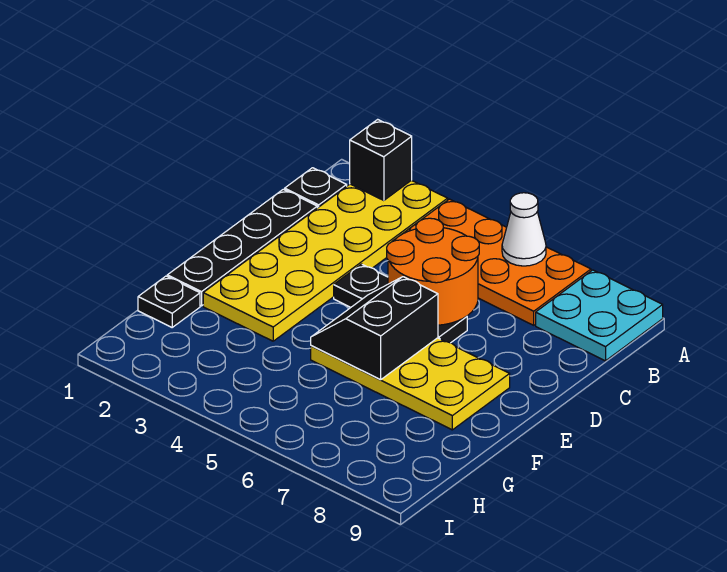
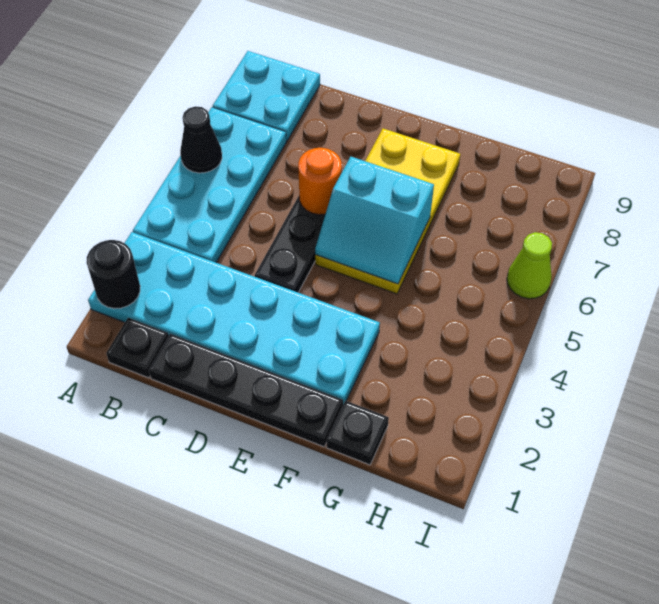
yellow plate A2:F3 level 1 -> cyan plate A2:F3 level 1
black brick A2 level 2 -> black round brick A2 level 2
orange plate A4:B7 level 1 -> cyan plate A4:B7 level 1
white cone A6 level 2 -> black cone A6 level 2
orange round brick C5:D6 level 2 -> orange round brick D6 level 2
black slope E5:F6 level 2 top 6 -> cyan slope E5:F6 level 2 top 6
none -> lime cone I6 level 1

